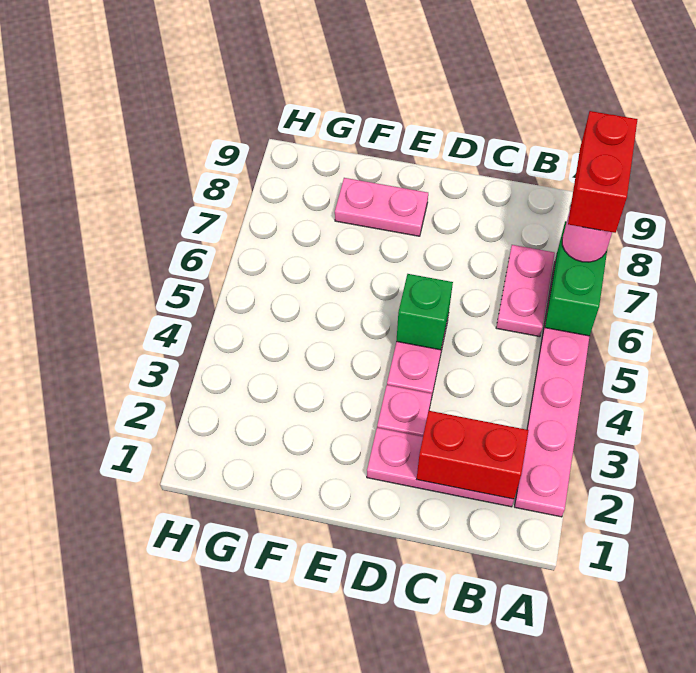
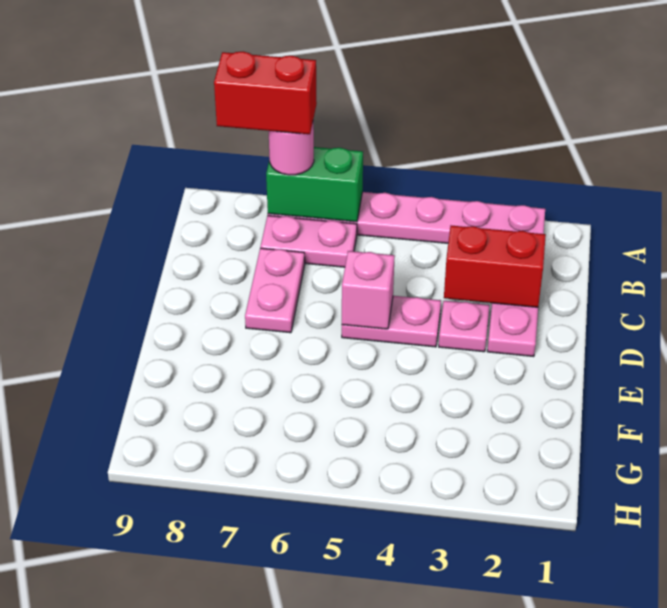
red brick B2:C2 level 2 -> red brick C2:C3 level 2
green brick D5 level 2 -> pink brick D5 level 2
pink plate E8:F8 level 1 -> pink plate C7:D7 level 1

